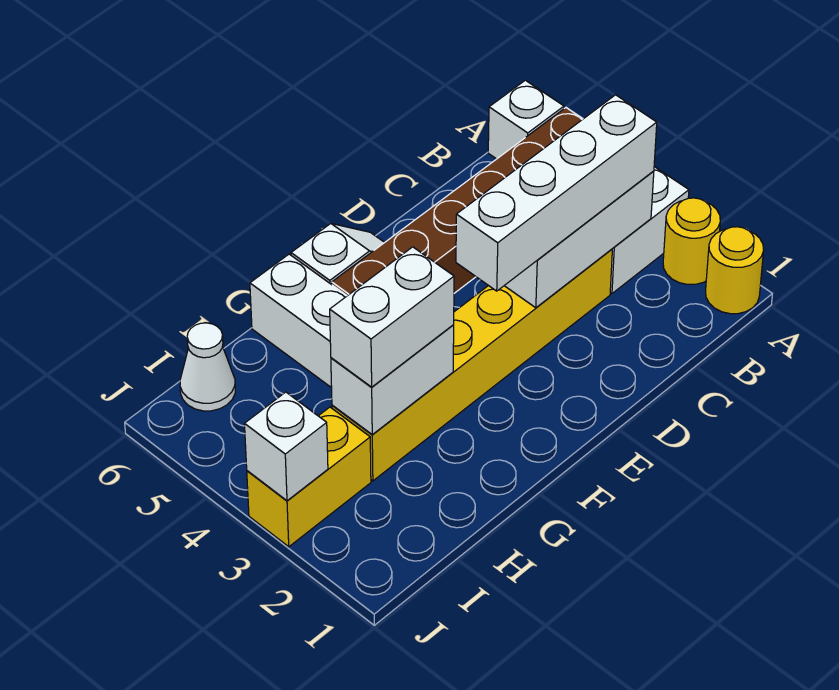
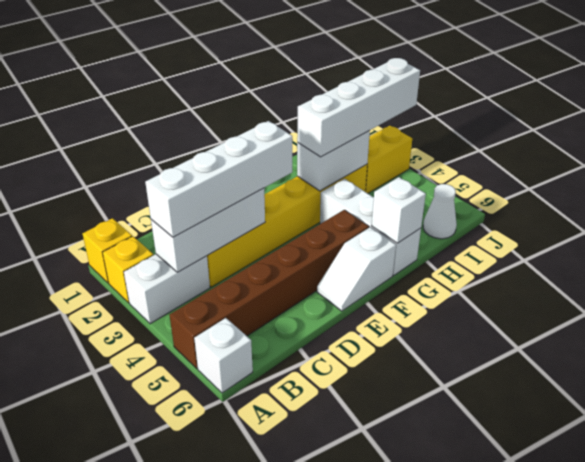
yellow round brick A1 level 1 -> yellow brick A1 level 1
yellow round brick A2 level 1 -> yellow brick A2 level 1
white brick G3:H3 level 3 -> white brick G3:J3 level 3
white brick J3 level 2 -> white brick G6 level 2

